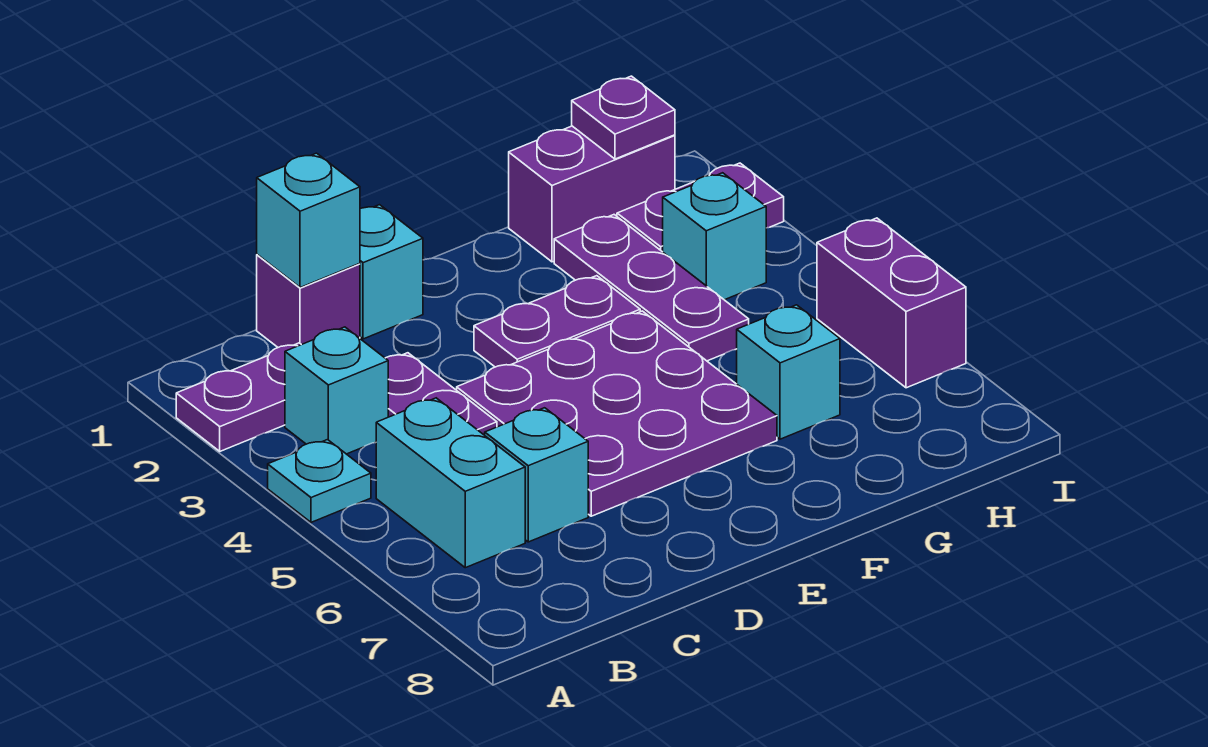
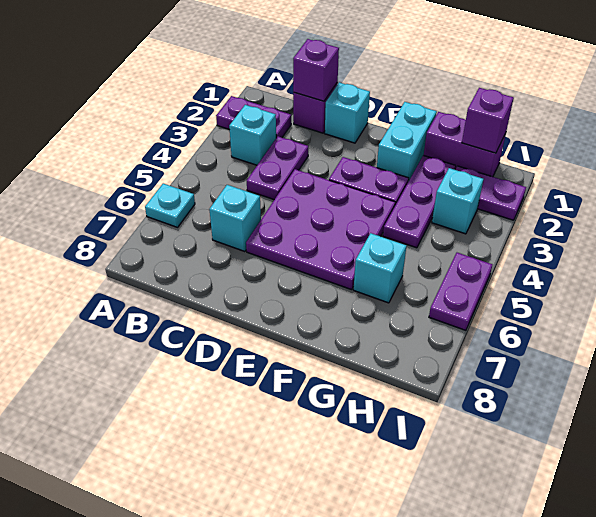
cyan plate A4 level 1 -> cyan plate A6 level 1
cyan brick B5:B6 level 1 -> cyan brick F1:F2 level 1
cyan brick C1 level 2 -> purple brick C1 level 2
purple plate H1 level 2 -> purple brick H1 level 2
purple brick I5:I6 level 1 -> purple plate I5:I6 level 1

